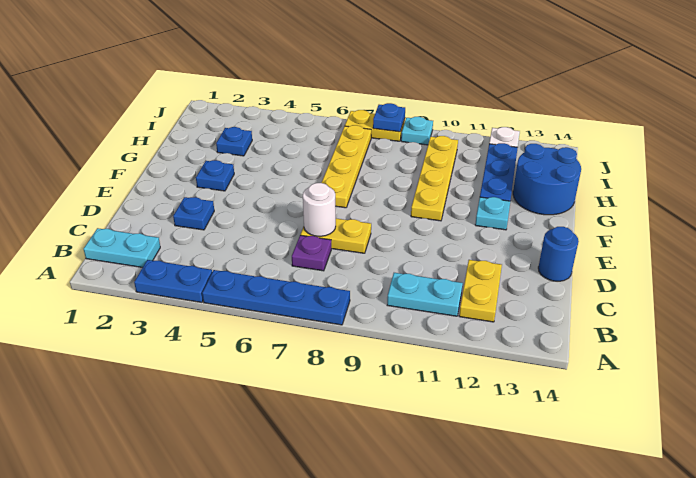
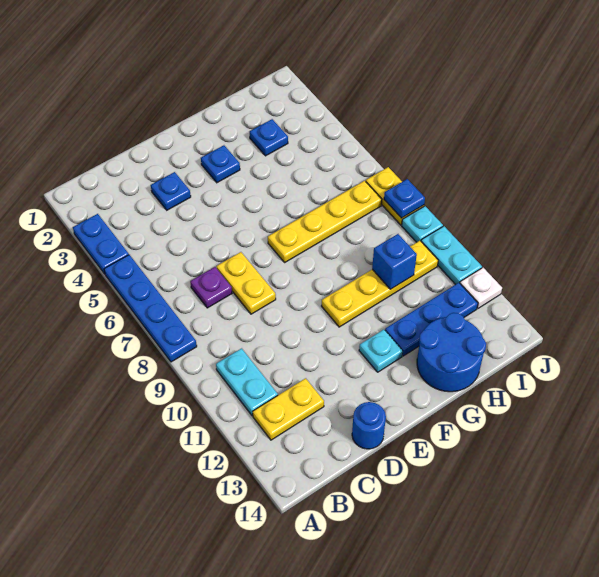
cyan plate B1:B2 level 1 -> cyan plate J10:J11 level 1
white round brick D7 level 2 -> none
none -> blue brick H10 level 2

